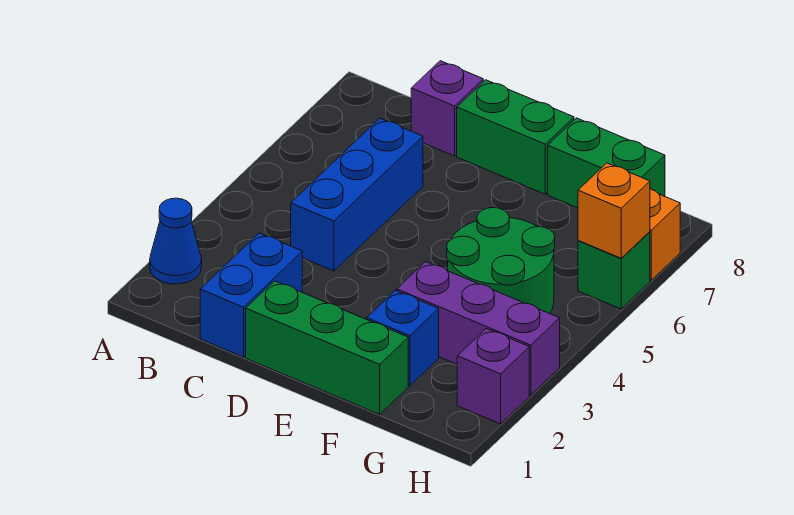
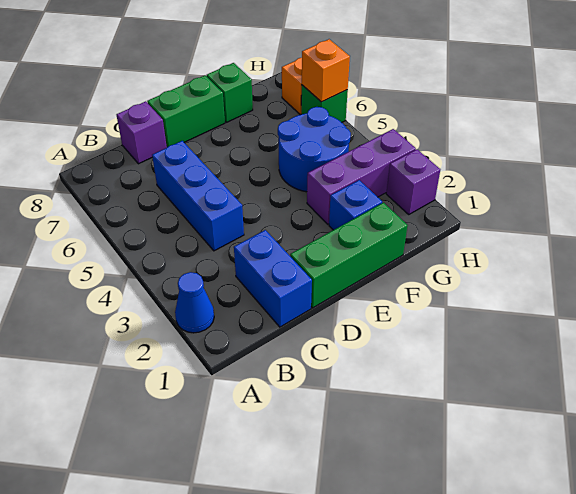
green round brick F4:G5 level 1 -> blue round brick F4:G5 level 1
green brick F8:G8 level 1 -> green brick F8 level 1

